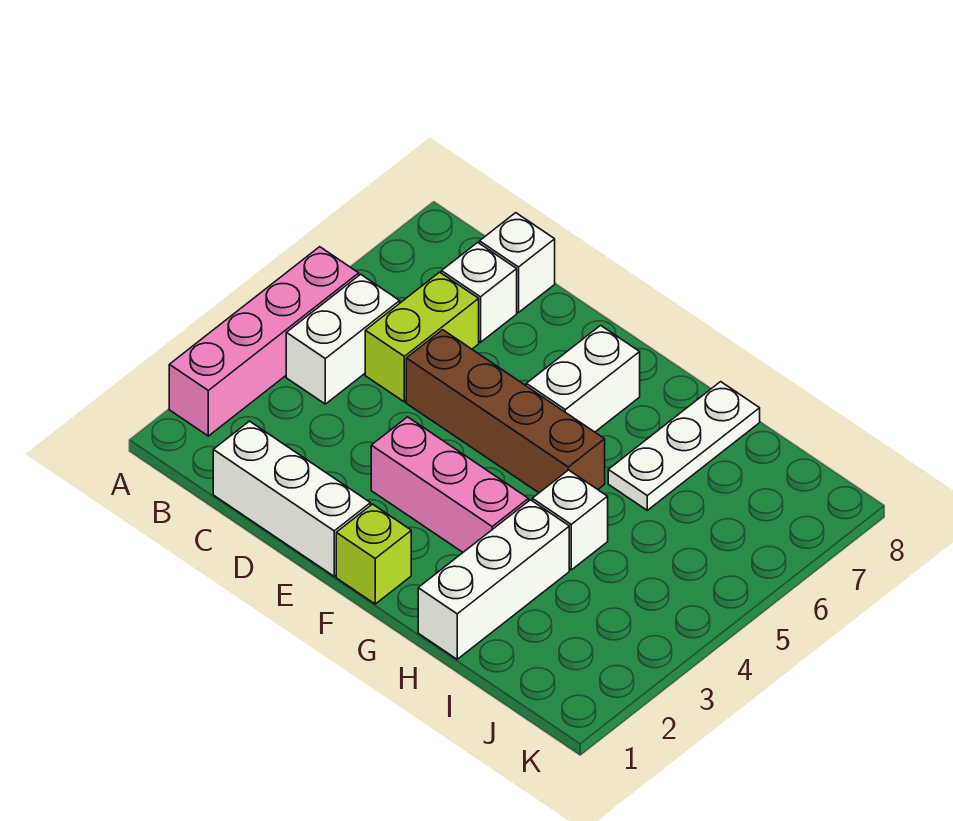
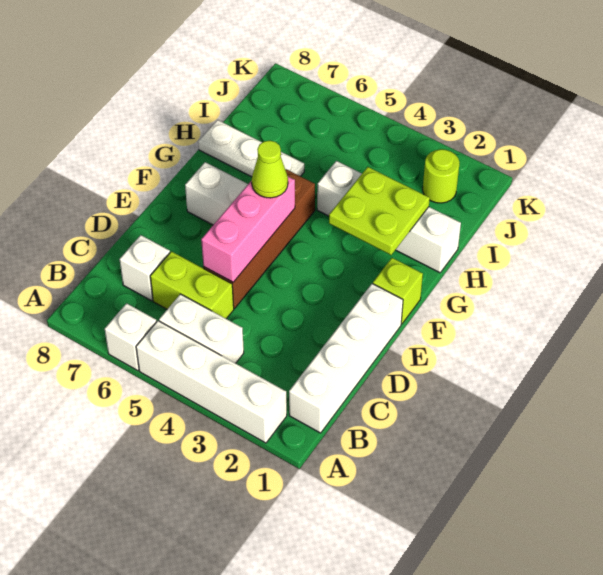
pink brick A2:A5 level 1 -> white brick A2:A5 level 1
white brick C1:E1 level 1 -> white brick B1:E1 level 1
white brick C8 level 1 -> white brick A6 level 1
pink brick E3:G3 level 1 -> pink brick D5:F5 level 2
none -> lime cone F5 level 3
none -> lime plate G2:H3 level 2
none -> lime round brick J2 level 1

